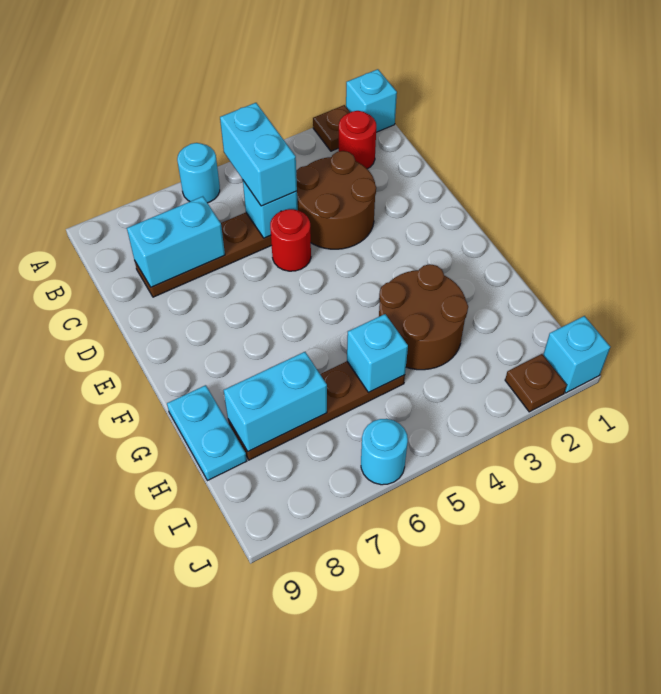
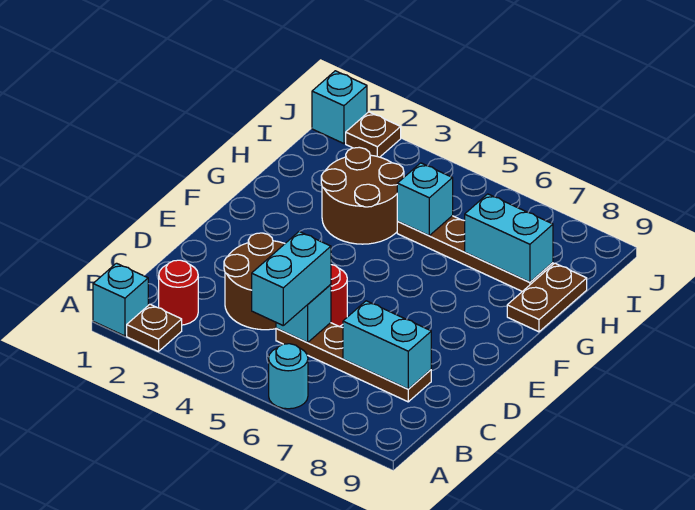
cyan plate G9:H9 level 1 -> brown plate G9:H9 level 1
cyan round brick J6 level 1 -> none

